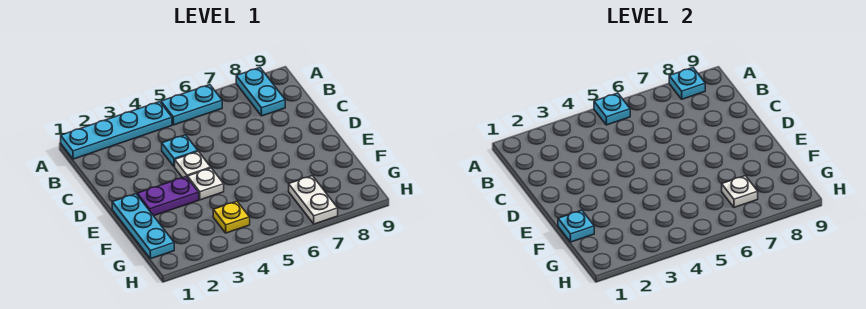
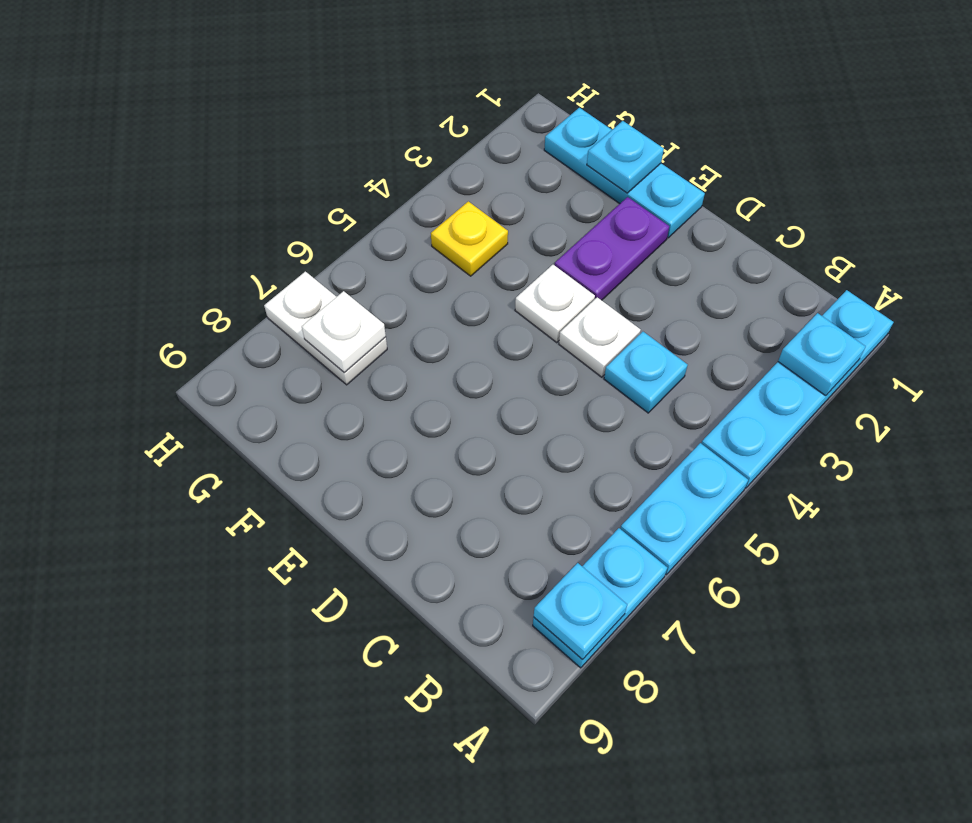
cyan plate A5 level 2 -> cyan plate A2 level 2
cyan plate A8:B8 level 1 -> cyan plate A7:A8 level 1

